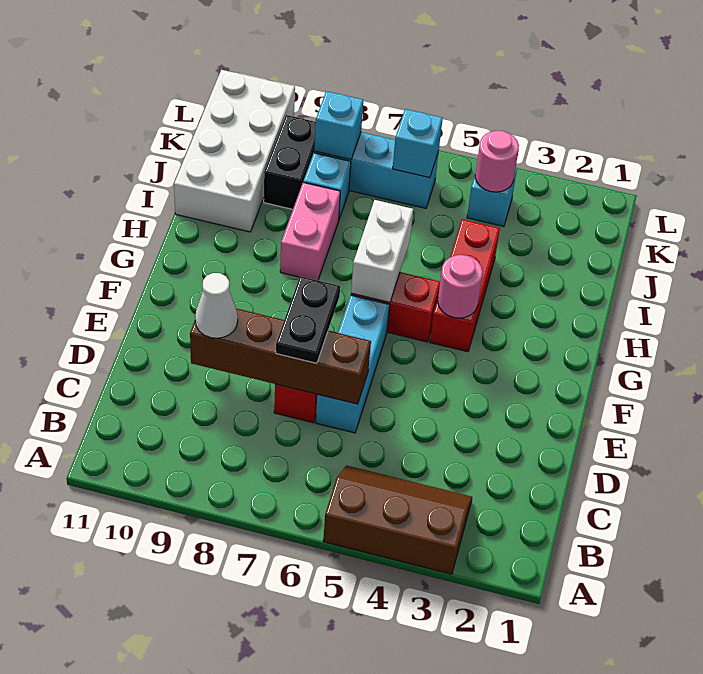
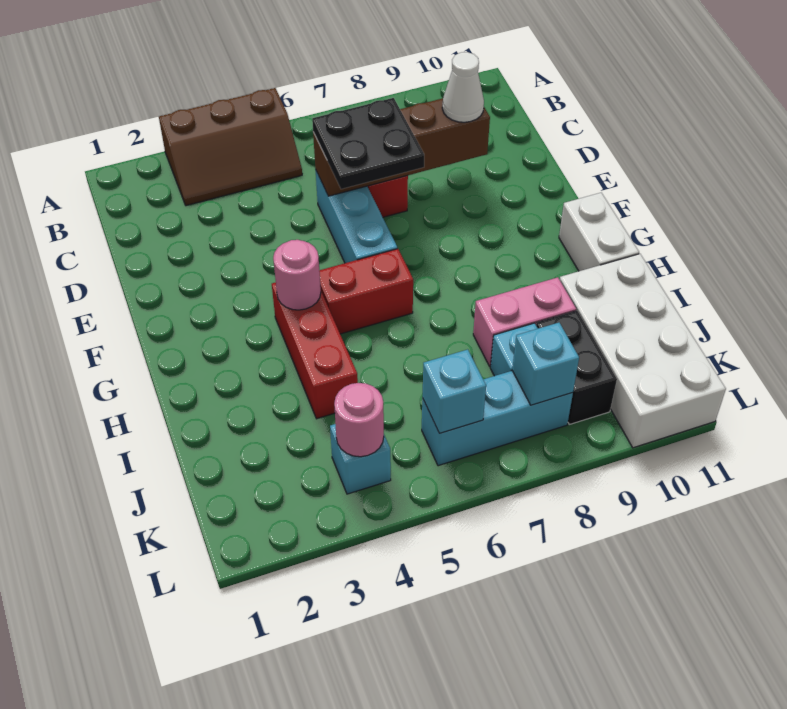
black plate D7:E7 level 3 -> black plate D6:E7 level 3
white brick G6:H6 level 2 -> white brick G11:H11 level 1
pink brick H8:I8 level 1 -> pink brick I8:I9 level 1

